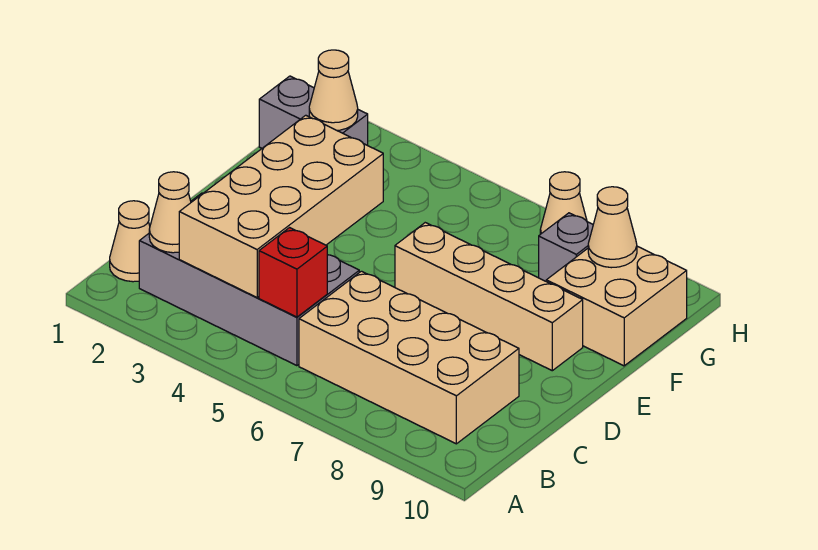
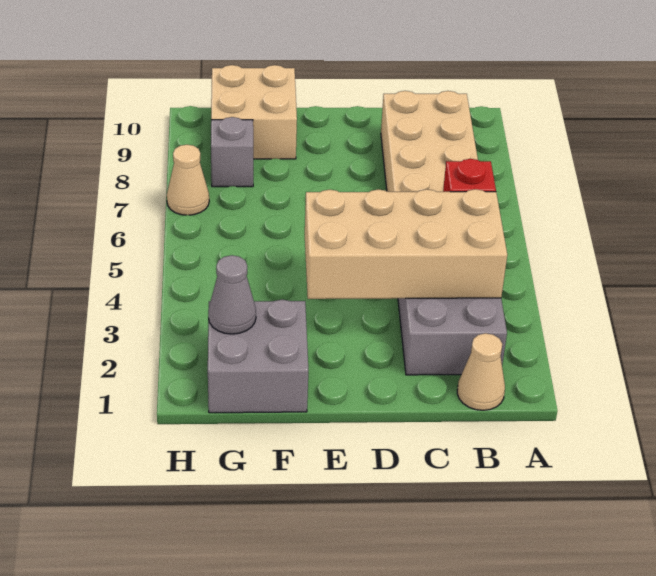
tan cone B2 level 2 -> none
tan brick E6:E9 level 1 -> none
grey brick G1:G2 level 1 -> grey brick F1:G2 level 1
tan cone G2 level 2 -> grey cone G2 level 2
tan cone G9 level 2 -> none

